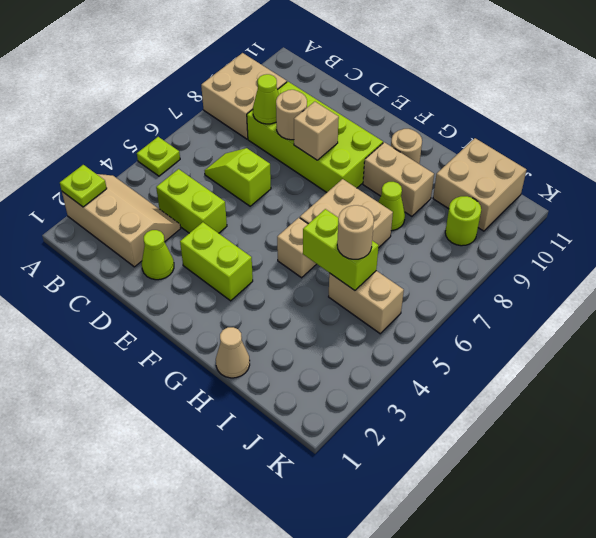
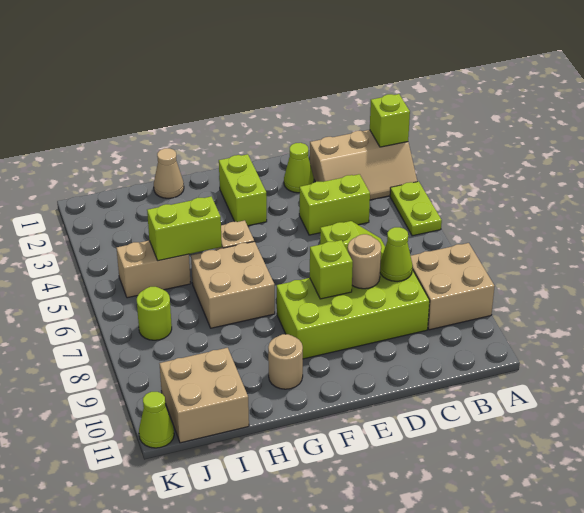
lime plate A2 level 2 -> lime brick A2 level 2
lime plate A5 level 1 -> lime plate A4:A5 level 1
lime brick E3:F3 level 1 -> lime brick F2:F3 level 1
tan brick E8 level 2 -> lime brick E8 level 2
tan brick G9:H9 level 1 -> none
lime cone H8 level 1 -> lime cone K11 level 1
tan round brick I5 level 3 -> none
lime round brick J9 level 1 -> lime round brick J7 level 1

